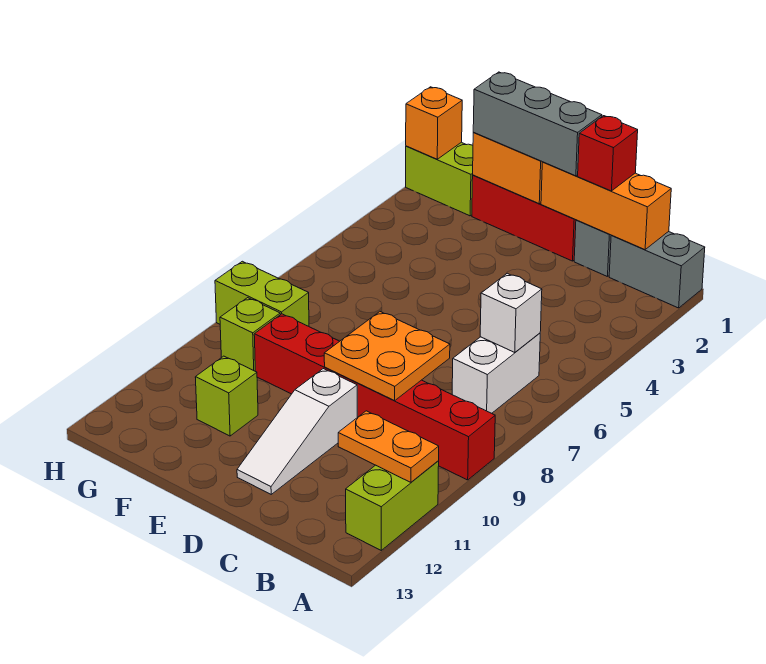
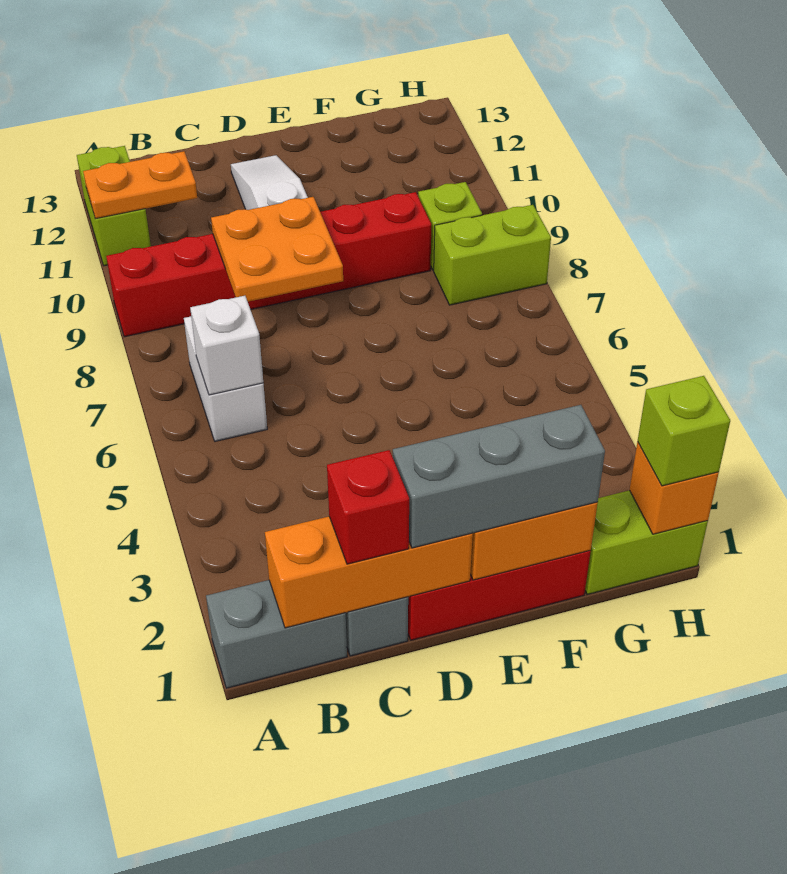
lime brick F11 level 1 -> lime brick H1 level 3

